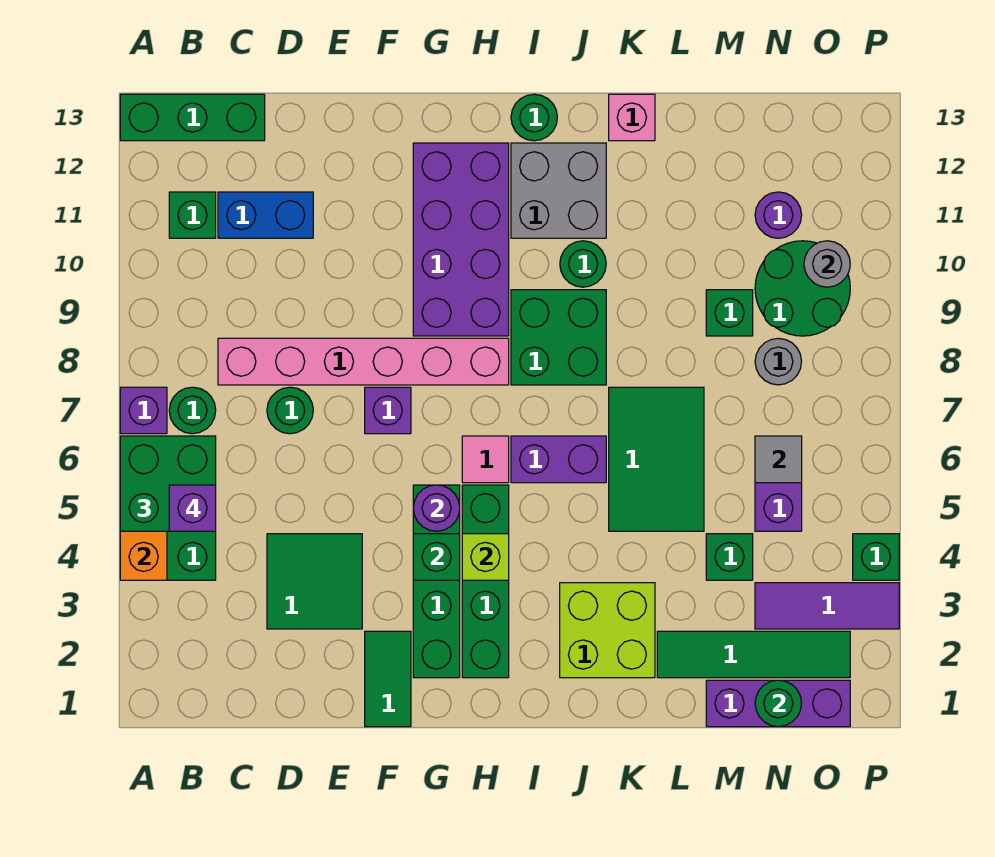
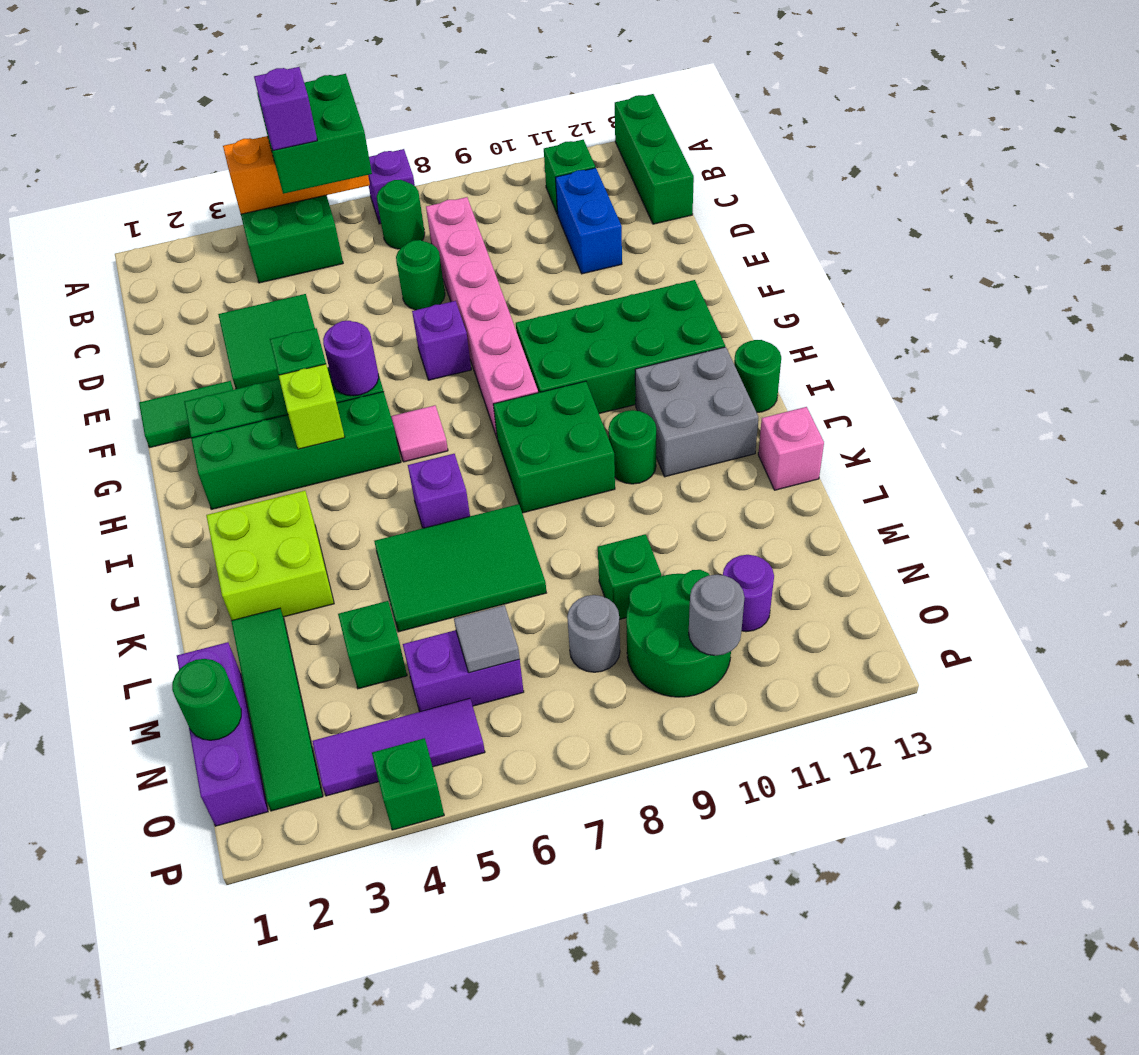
purple brick G9:H12 level 1 -> green brick G9:H12 level 1
purple brick I6:J6 level 1 -> purple brick J6 level 1
purple tile N3:P3 level 1 -> purple tile O3:O5 level 1

